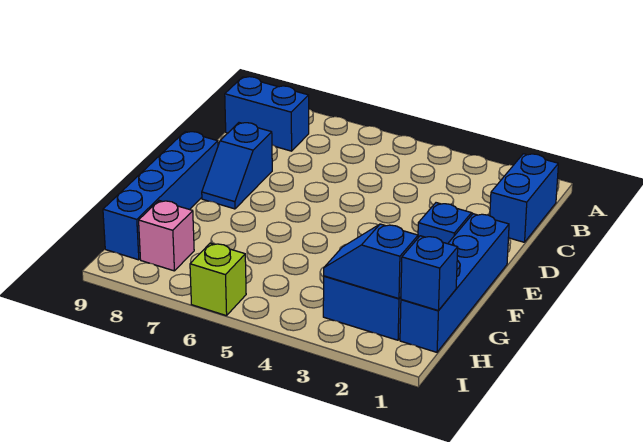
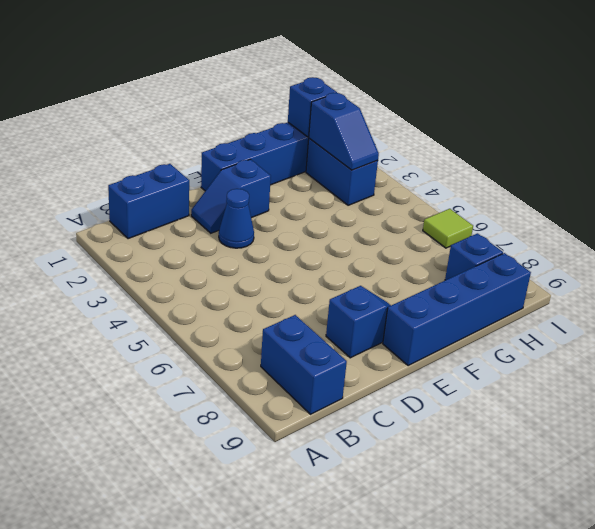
none -> blue cone D3 level 1
pink brick H8 level 1 -> blue brick H8 level 1
lime brick I6 level 1 -> lime tile I6 level 1

